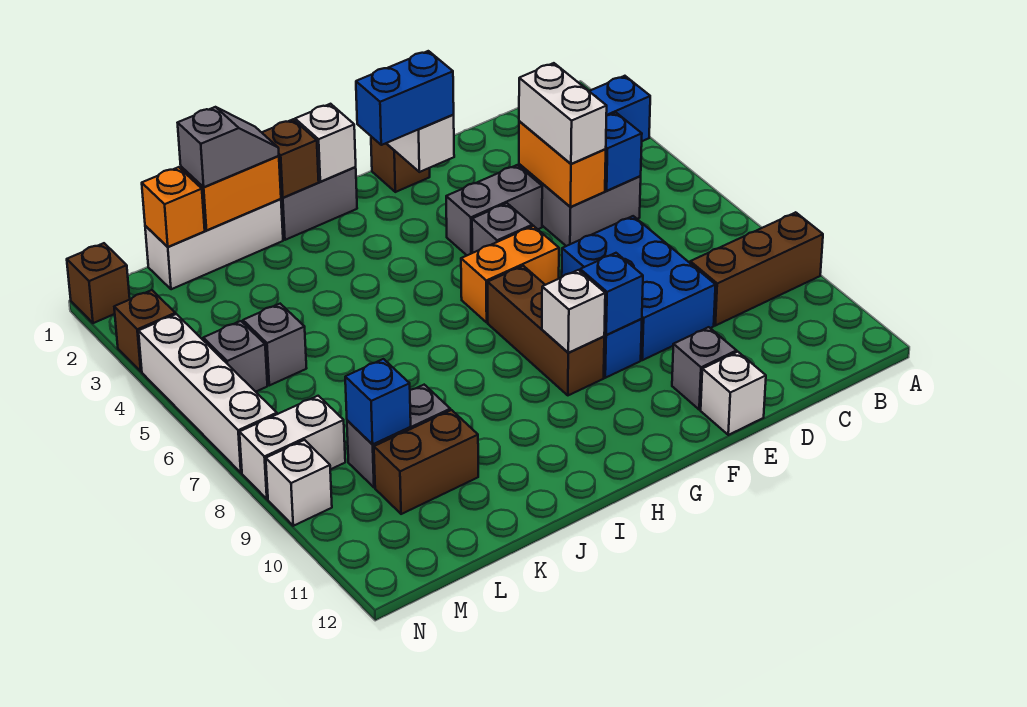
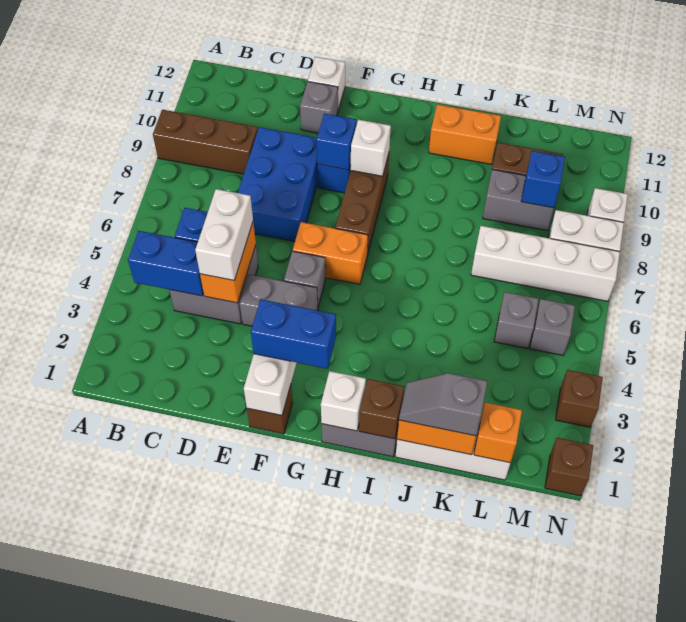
none -> orange brick I11:J11 level 1
white brick N4:N7 level 1 -> white brick K7:N7 level 1

